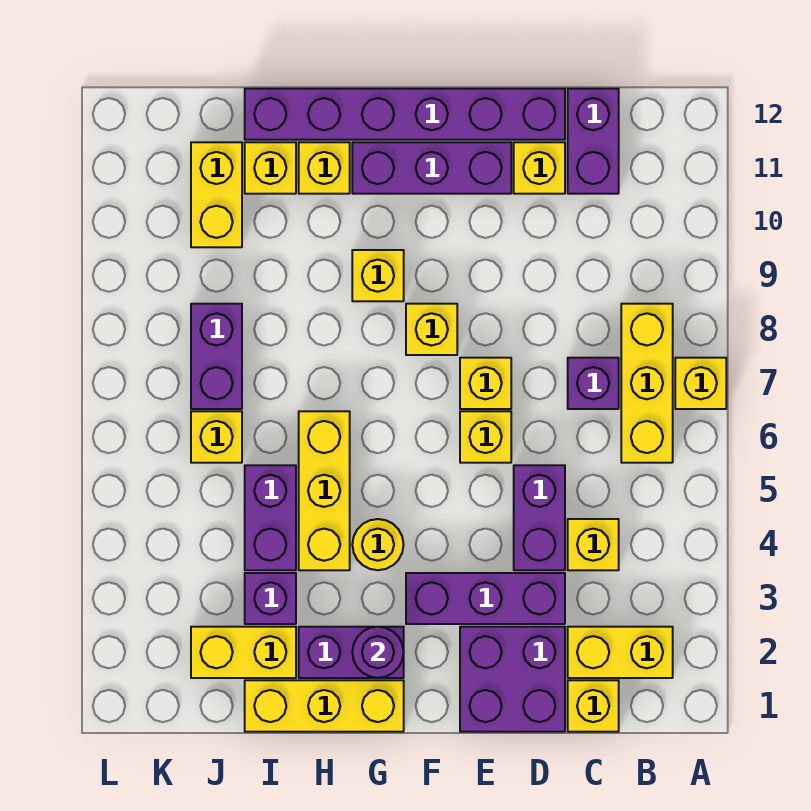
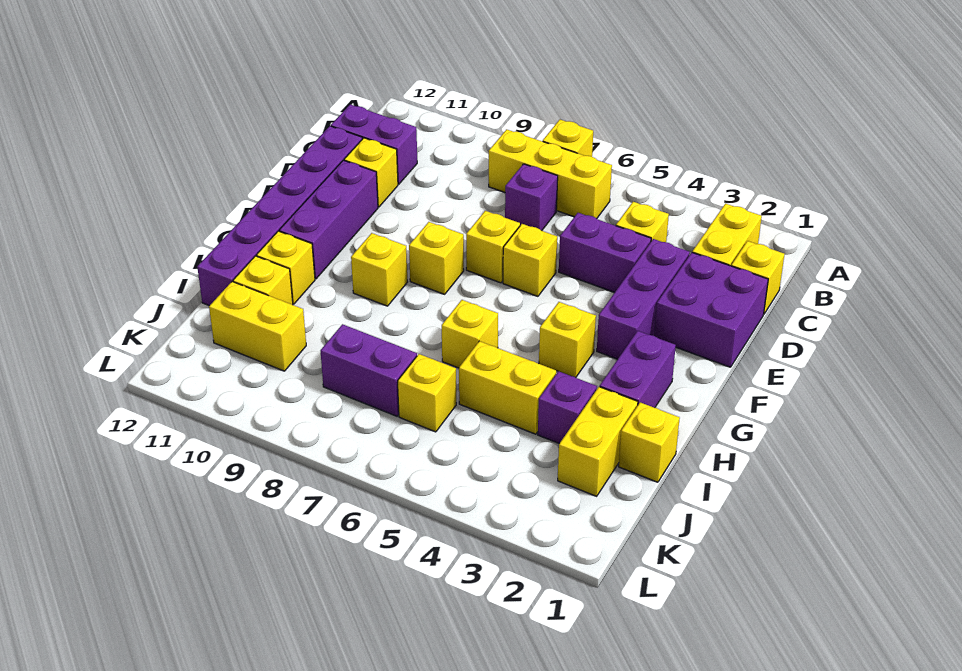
yellow brick G1:I1 level 1 -> yellow brick I1 level 1
purple round brick G2 level 2 -> none
yellow round brick G4 level 1 -> yellow brick G4 level 1
yellow brick H4:H6 level 1 -> yellow brick H6 level 1
purple brick I4:I5 level 1 -> yellow brick I4:I5 level 1

